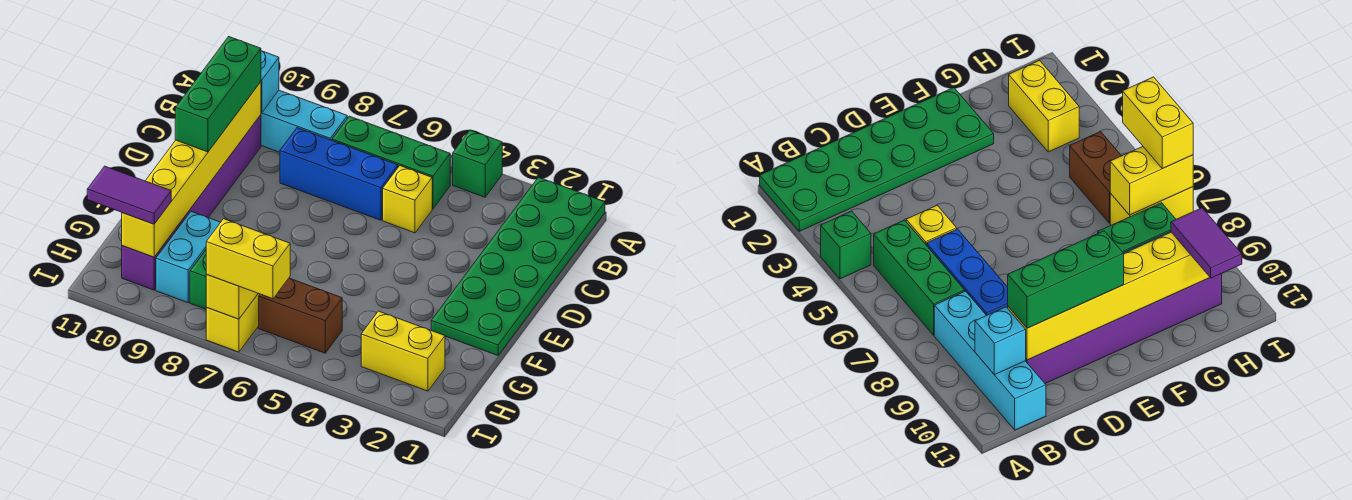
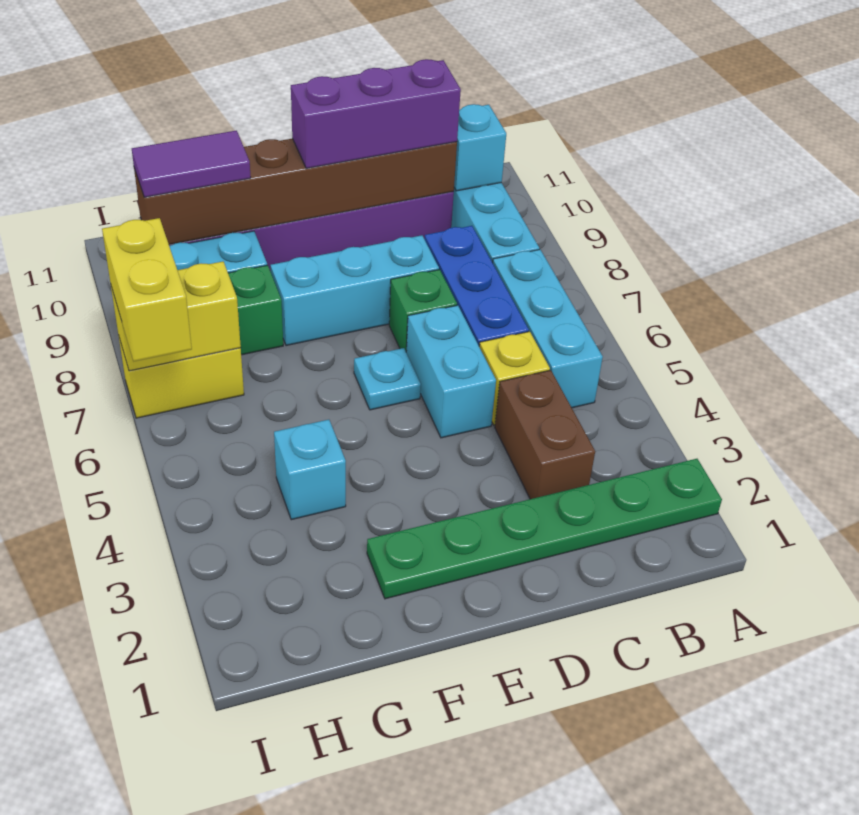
green plate A1:F2 level 1 -> green plate A2:F2 level 1
green brick A4 level 1 -> green brick D7 level 1
green brick B5:B7 level 1 -> cyan brick B5:B7 level 1
yellow brick C10:H10 level 2 -> brown brick C10:H10 level 2
green brick C10:E10 level 3 -> purple brick C10:E10 level 3
none -> cyan brick D5:D6 level 1
none -> cyan brick D8:F8 level 1
none -> cyan plate E6 level 1
none -> cyan brick G4 level 1
yellow brick H2:H3 level 1 -> none
brown brick H5:H6 level 1 -> brown brick C3:C4 level 1
purple tile H10:H11 level 3 -> purple tile G10:H10 level 3

